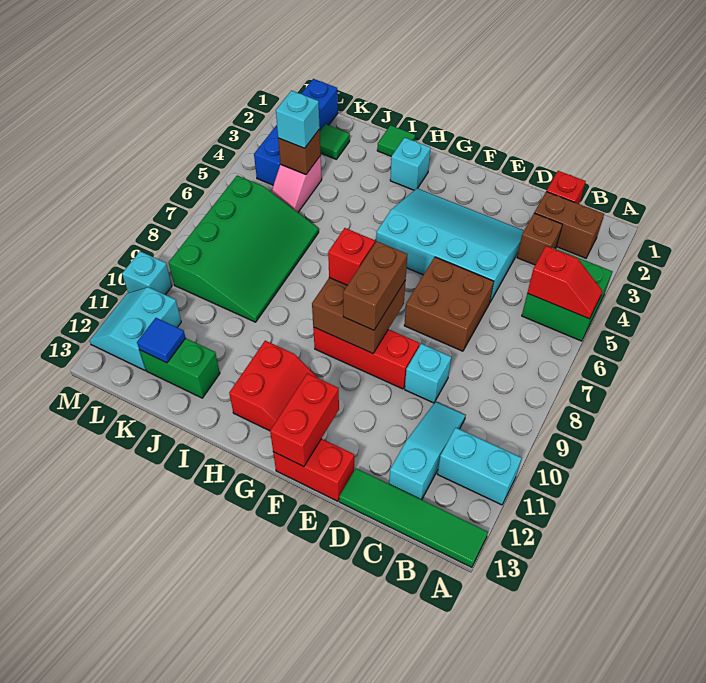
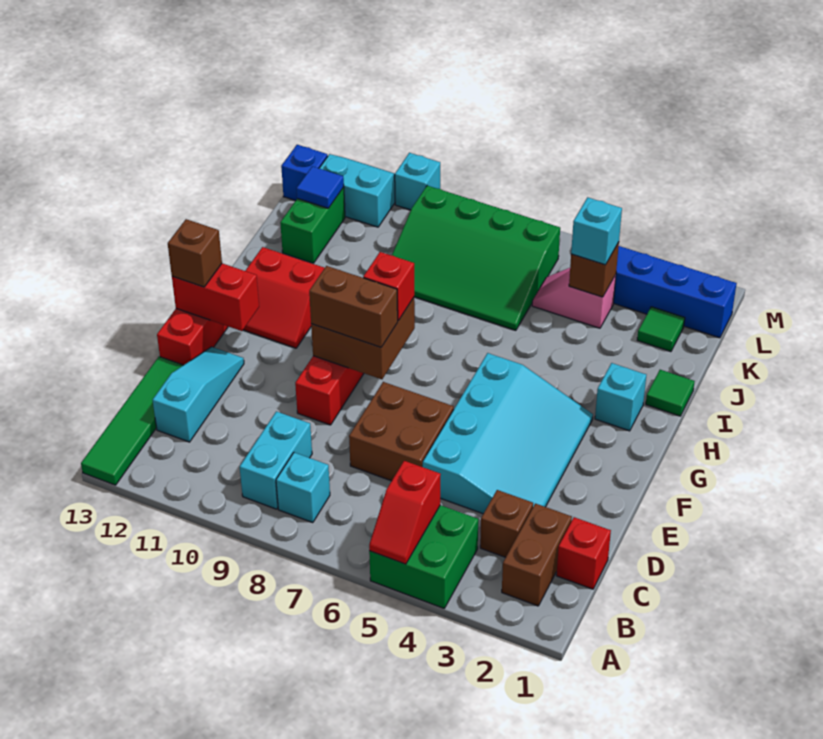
cyan brick A11:B11 level 1 -> cyan brick B9:C9 level 1
cyan slope C10:C12 level 1 top 12 -> cyan slope C12:E12 level 1 top C
cyan brick D9 level 1 -> cyan brick B8 level 1
none -> brown brick F13 level 3
none -> blue brick L13 level 1

